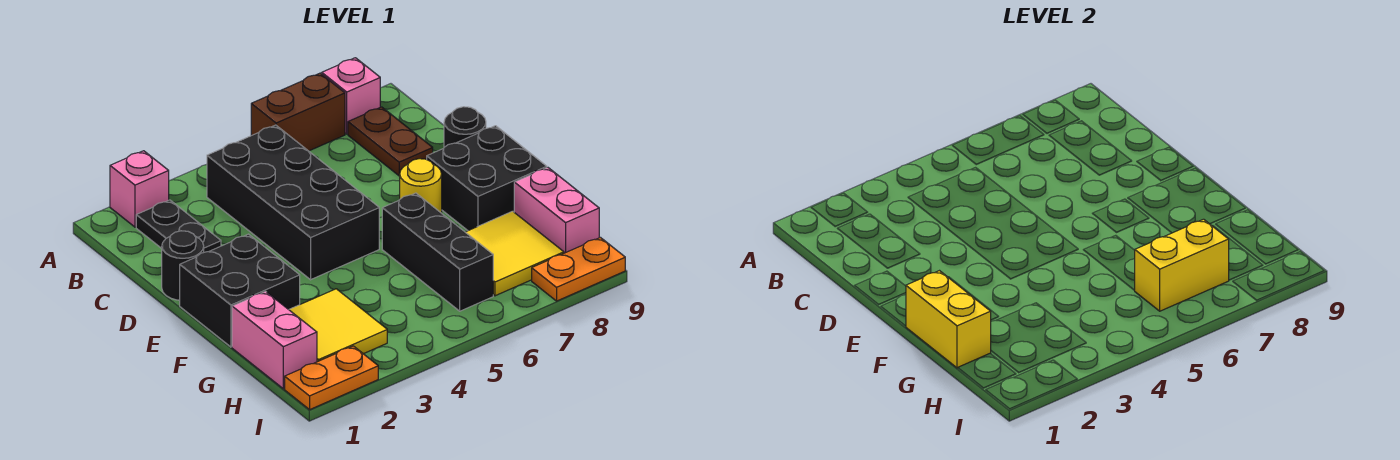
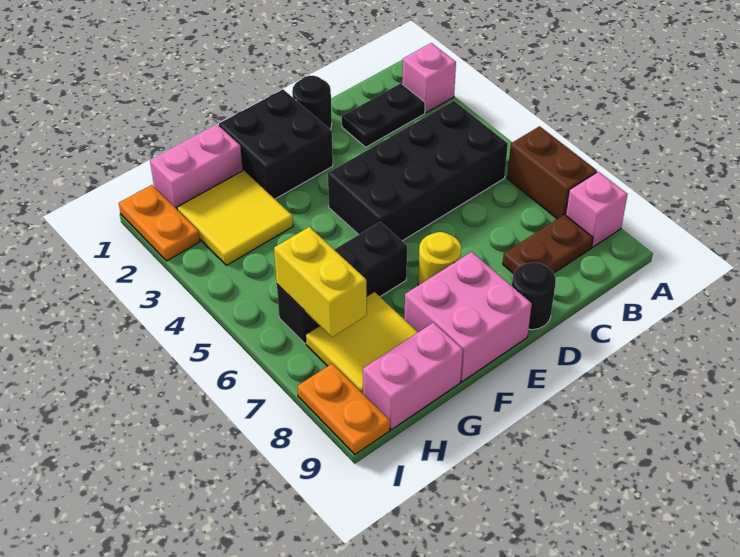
black brick E8:F9 level 1 -> pink brick E8:F9 level 1
yellow brick F1:G1 level 2 -> none

